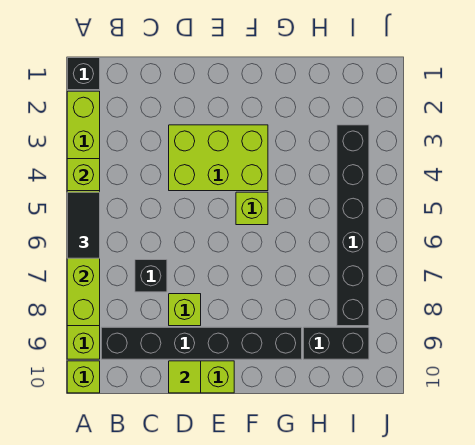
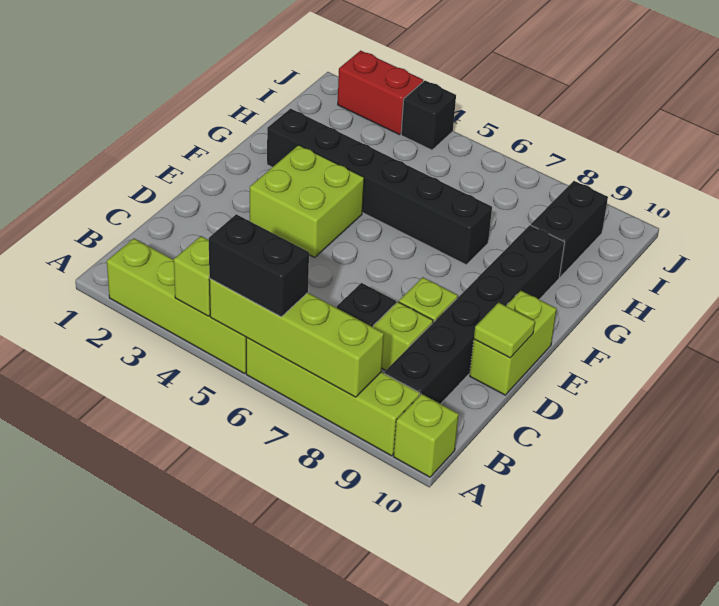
black brick A1 level 1 -> black brick J4 level 1
black tile A5:A6 level 3 -> black brick A5:A6 level 3
lime brick D3:F4 level 1 -> lime brick E3:F4 level 1
lime brick F5 level 1 -> lime brick C8 level 1
black brick I3:I8 level 1 -> black brick G2:G7 level 1
none -> red brick J2:J3 level 1

